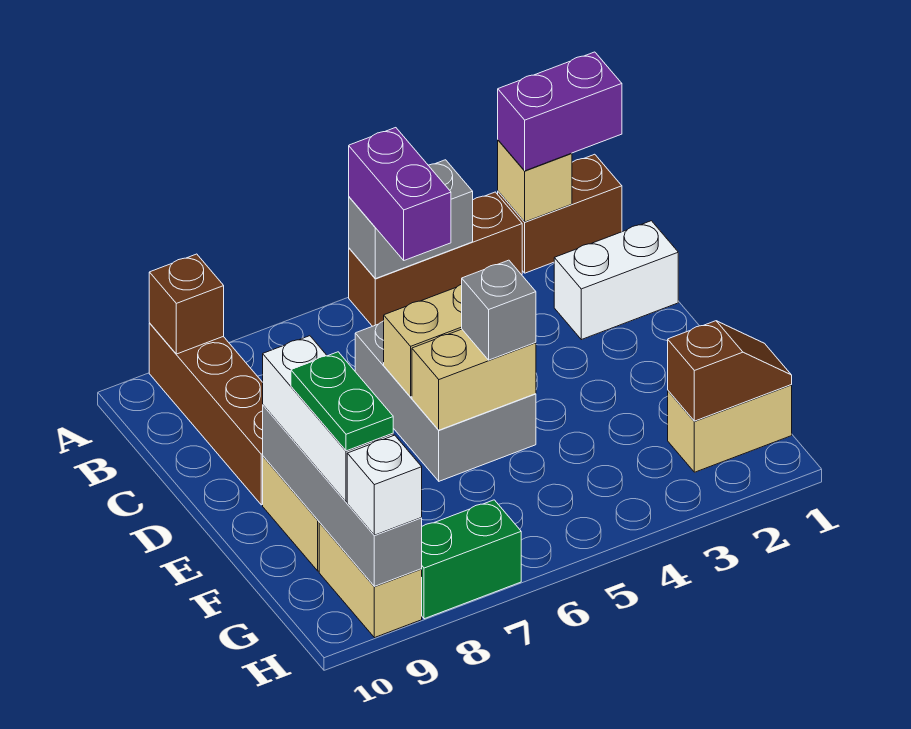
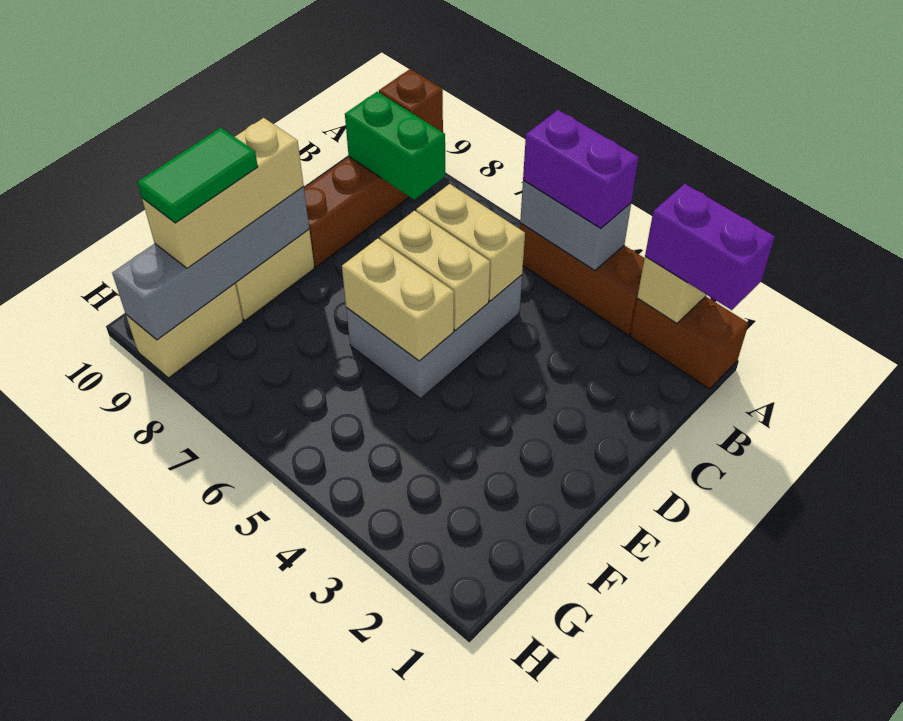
purple brick A5:B5 level 3 -> purple brick A4:A5 level 3
white brick C1:C2 level 1 -> none
grey brick E5 level 3 -> none
white brick E9:G9 level 3 -> tan brick E9:G9 level 3
green plate F9:G9 level 4 -> green tile F9:G9 level 4
tan brick G1:G2 level 1 -> tan brick C5:C6 level 2
brown slope G1:G2 level 2 top 2 -> none
green brick H7:H8 level 1 -> green brick B8:B9 level 2
white brick H9 level 3 -> none

